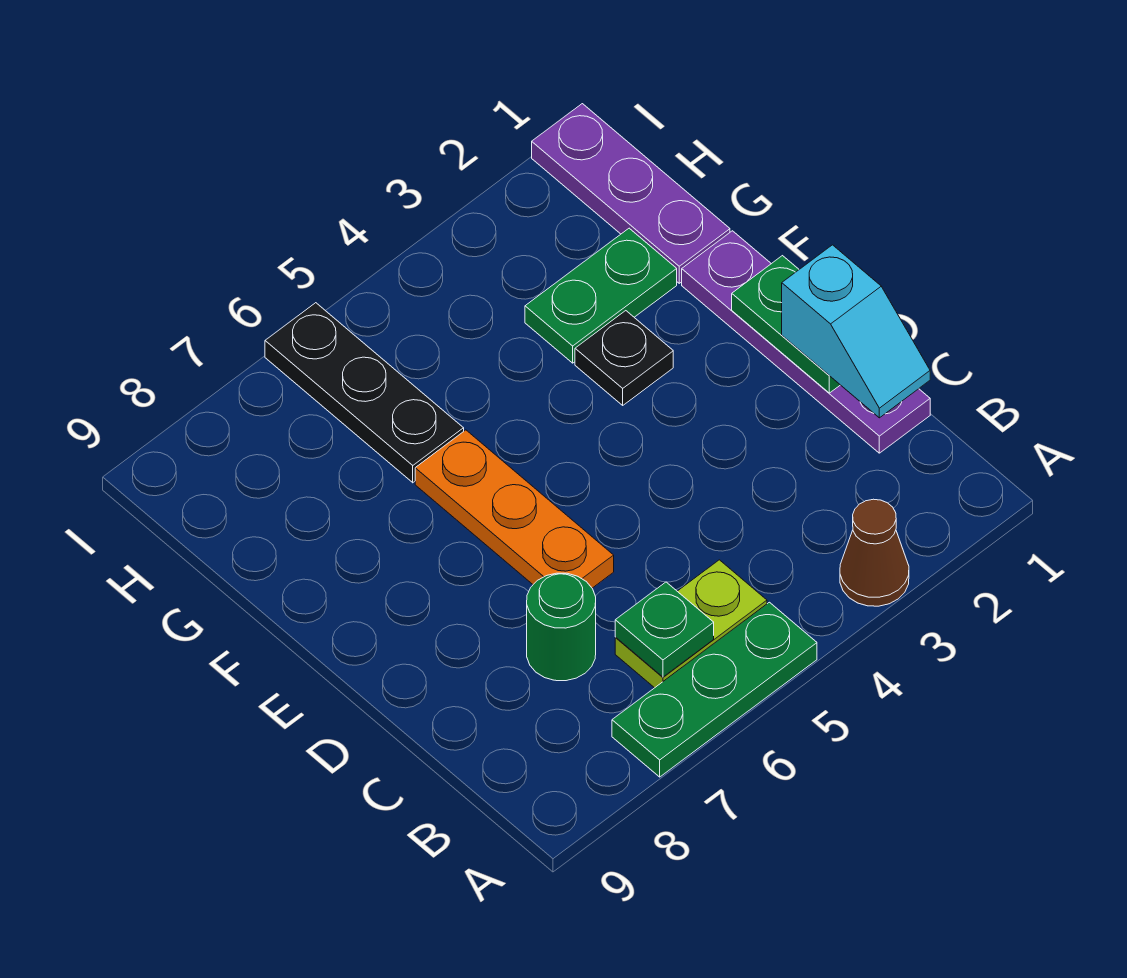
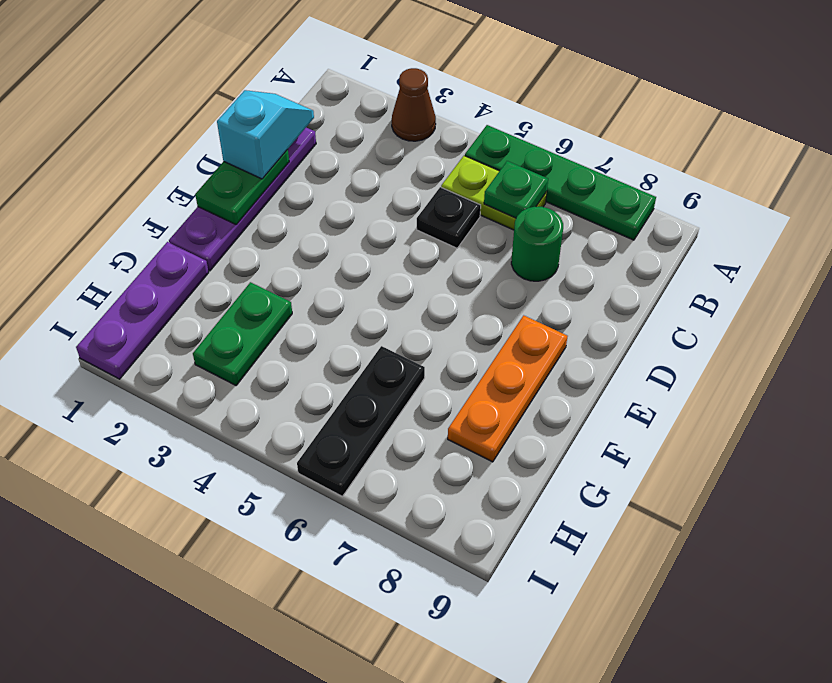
green plate A5:A7 level 1 -> green plate A5:A8 level 1
orange plate D6:F6 level 1 -> orange plate E8:G8 level 1
black plate F3 level 1 -> black plate C5 level 1
green plate G2:G3 level 1 -> green plate G3:H3 level 1

